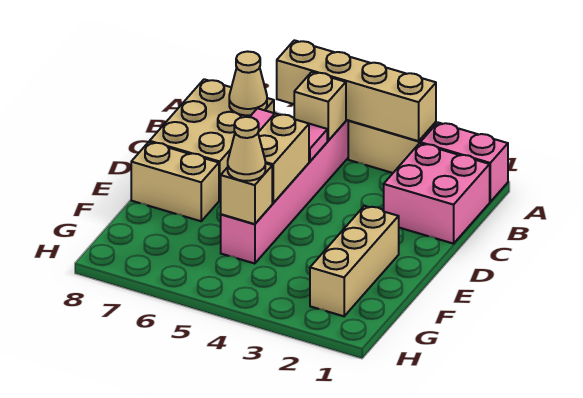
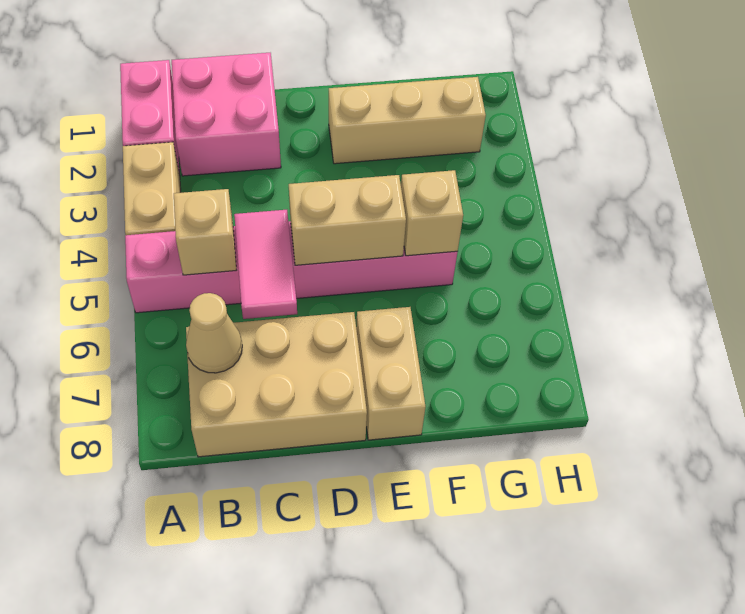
tan brick A3:A6 level 2 -> none
tan cone F5 level 3 -> none

